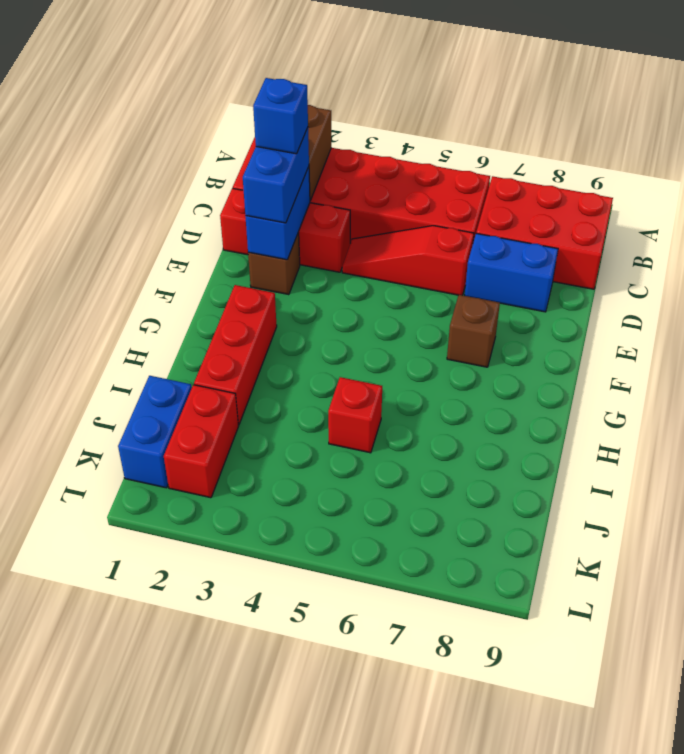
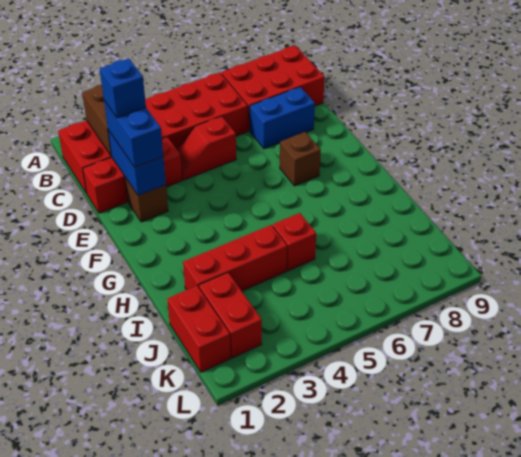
red slope D4:D6 level 1 top 6 -> red slope D4:D5 level 1 top 5
red brick G2:I2 level 1 -> red brick I2:I4 level 1
blue brick J1:K1 level 1 -> red brick J1:K1 level 1

